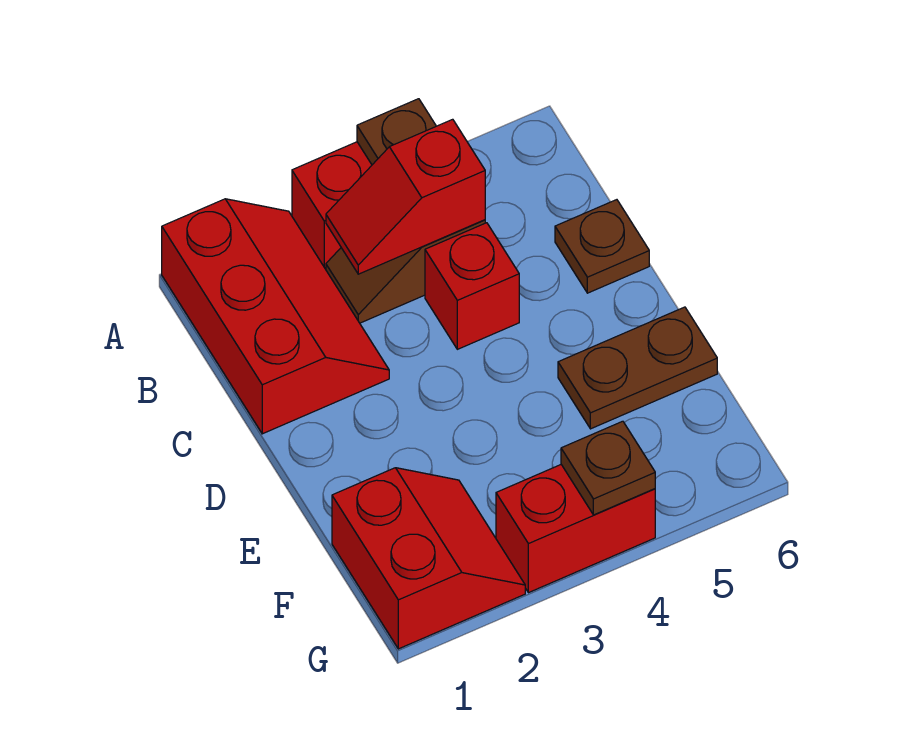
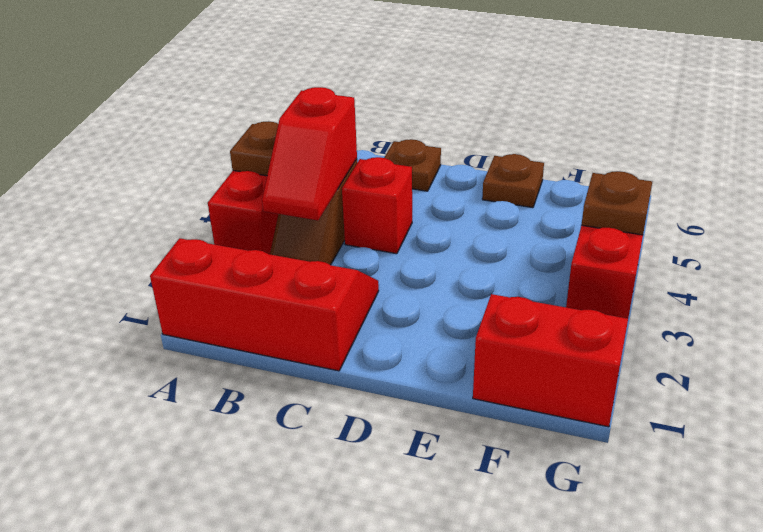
brown plate E5:E6 level 1 -> brown plate E6 level 1

